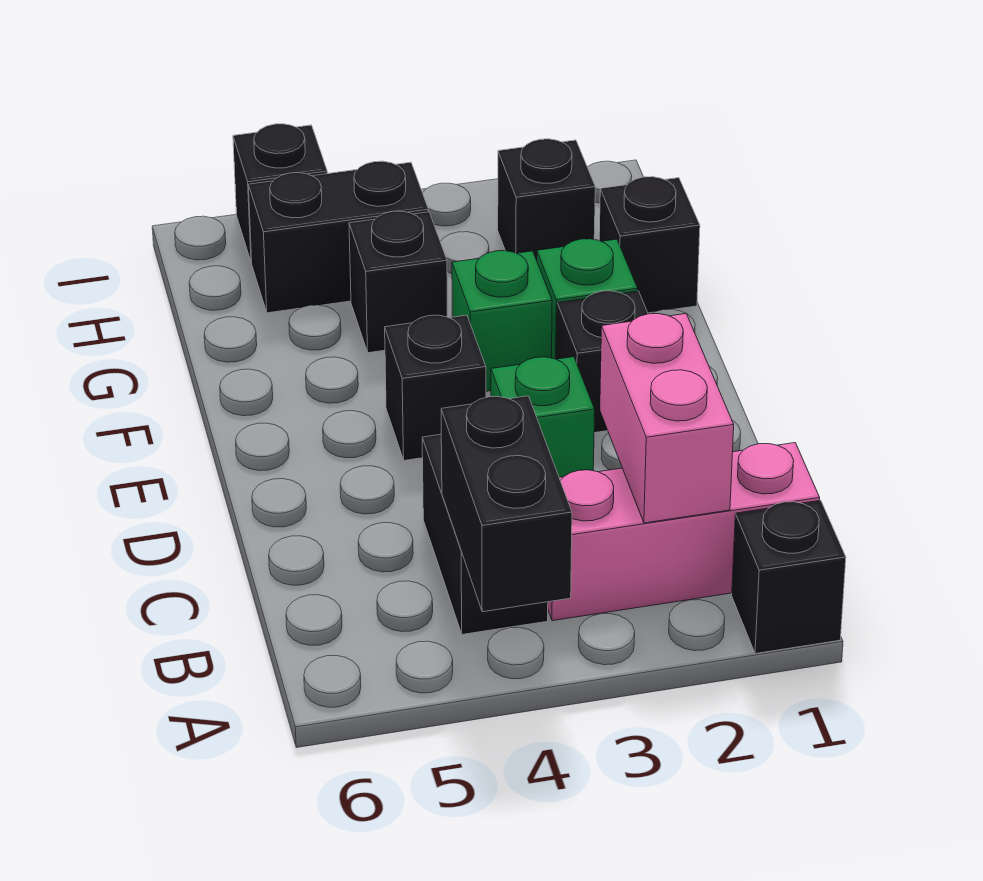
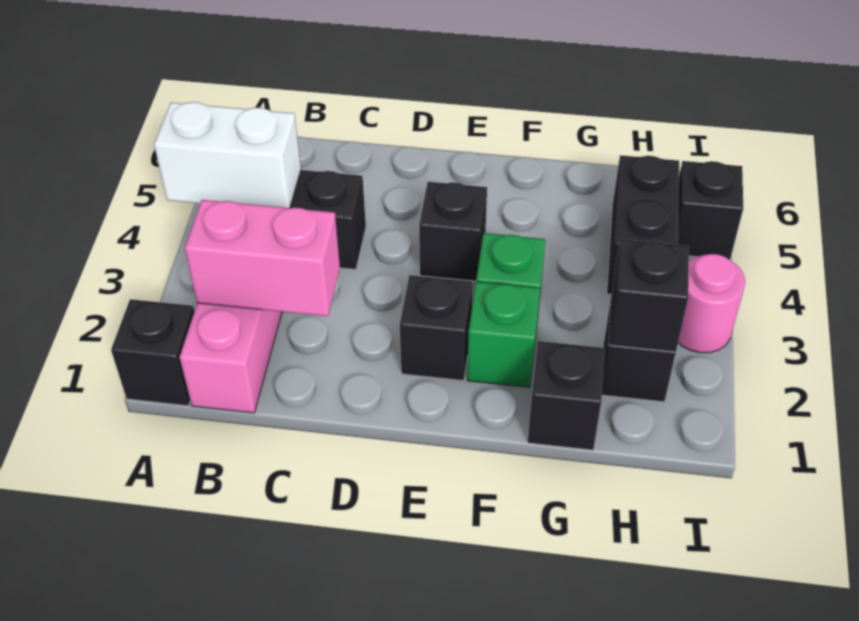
black brick A4:B4 level 2 -> white brick A4:B4 level 2
green brick D3 level 1 -> none
black brick G4 level 1 -> black brick H2 level 2
none -> pink round brick I3 level 1

